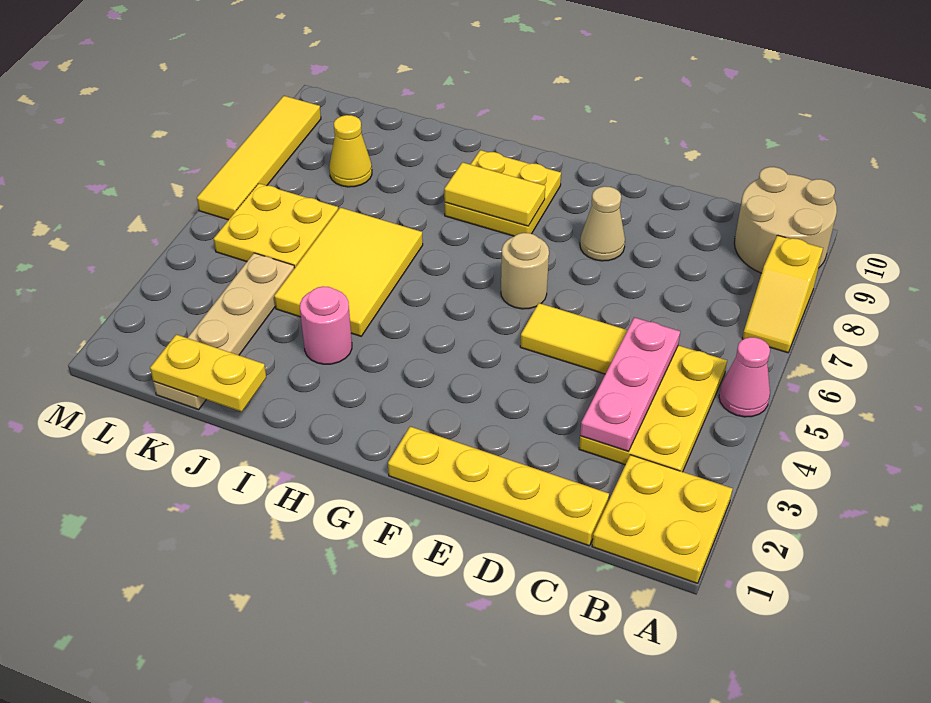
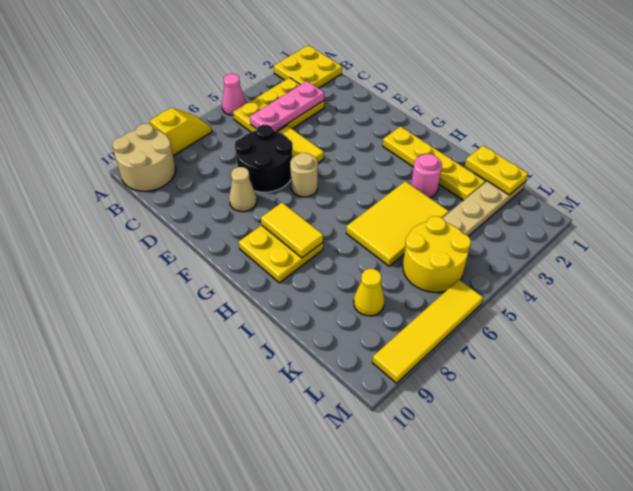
yellow plate C1:F1 level 1 -> yellow plate G2:J2 level 1
none -> black round brick D6:E7 level 1
yellow plate K5:L6 level 1 -> yellow round brick K5:L6 level 1

